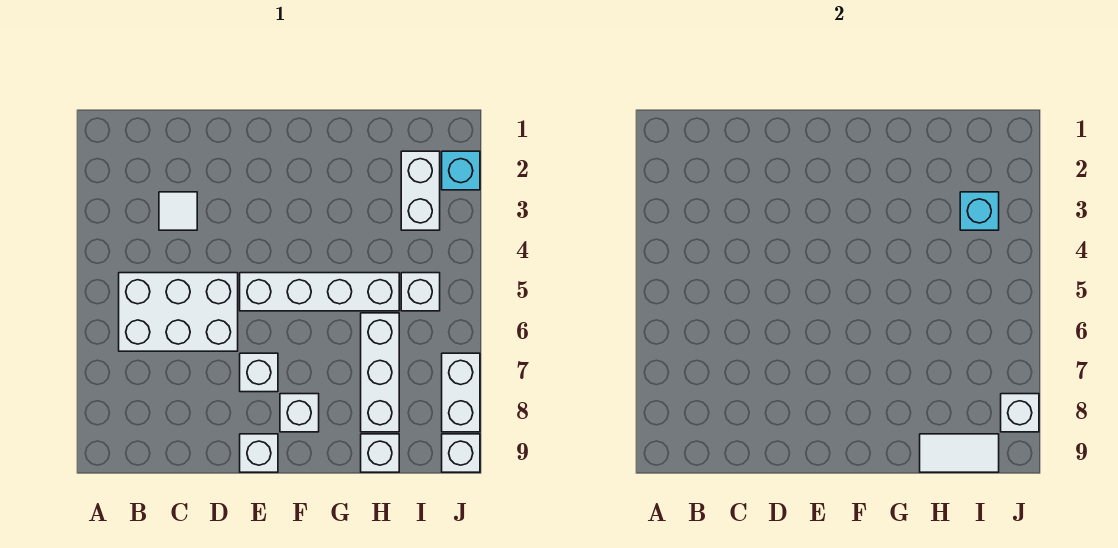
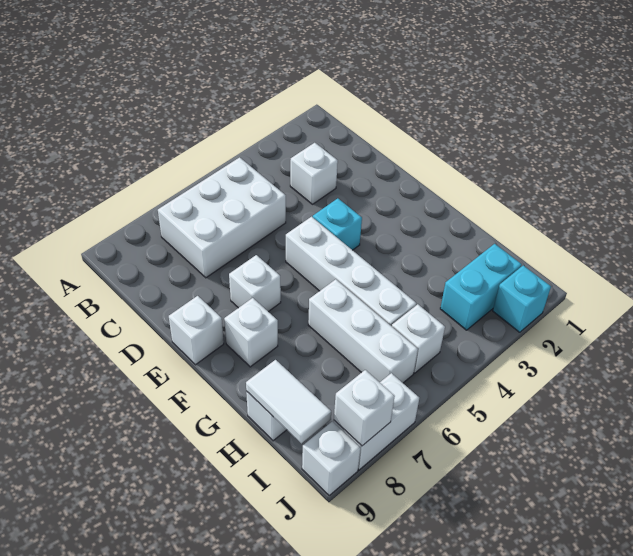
white brick B5:D6 level 1 -> white brick B5:C7 level 1
white tile C3 level 1 -> white brick C3 level 1
white brick H6:H8 level 1 -> white brick G6:I6 level 1
white brick I2:I3 level 1 -> cyan brick I2:I3 level 1
cyan brick I3 level 2 -> cyan brick E4 level 1

